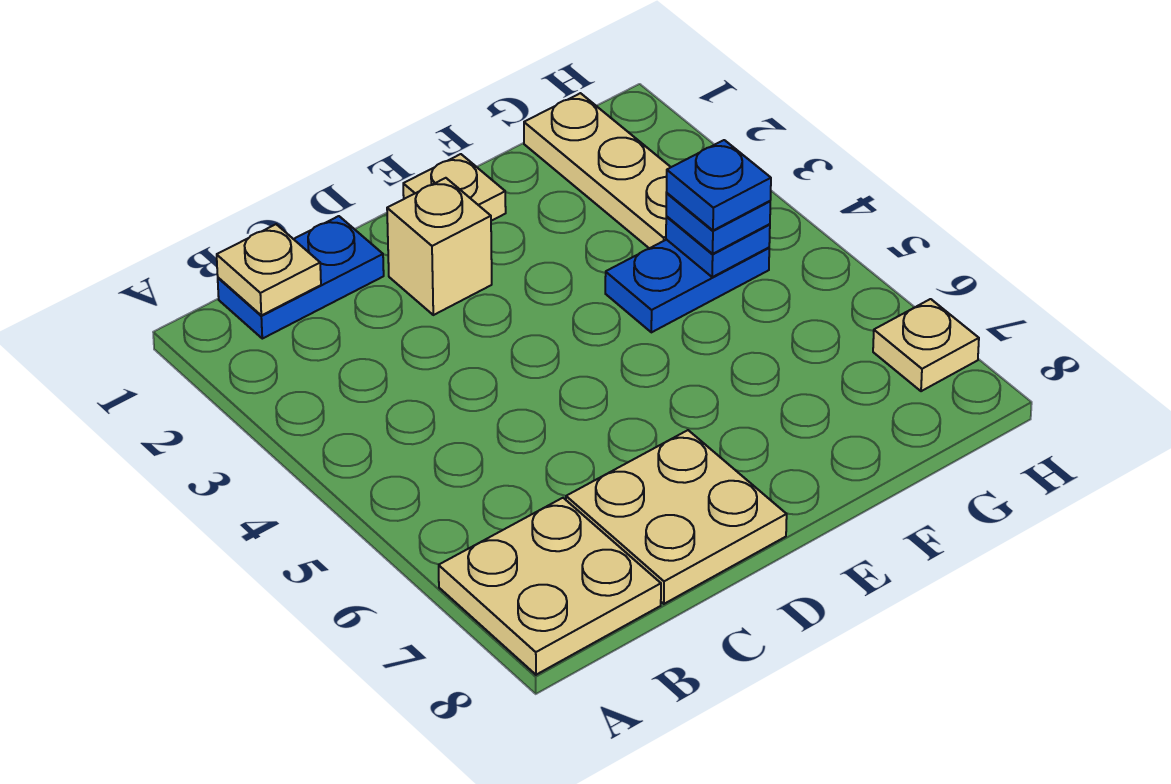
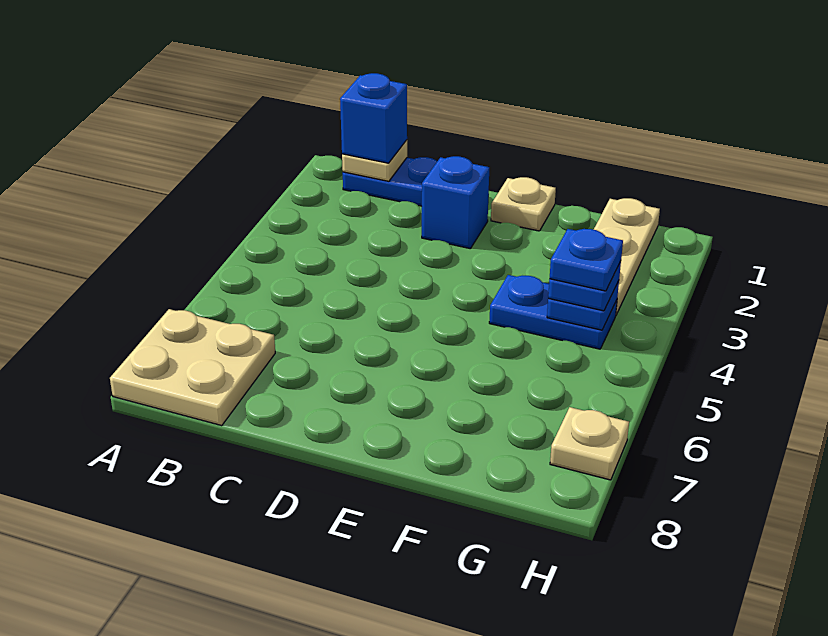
none -> blue brick B1 level 3
tan plate C7:D8 level 1 -> none
tan brick D2 level 1 -> blue brick D2 level 1

